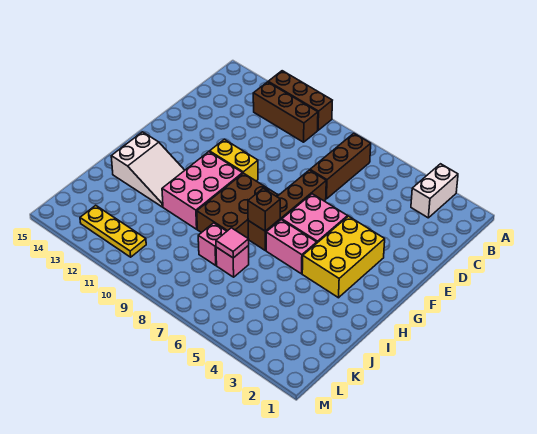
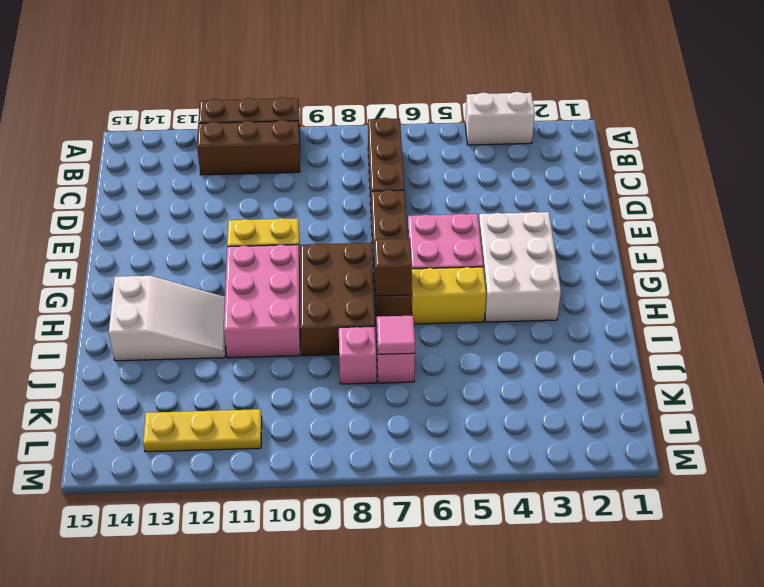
white brick A3:B3 level 1 -> white brick A3:A4 level 1
yellow brick F3:H4 level 1 -> white brick F3:H4 level 1
pink brick H5:H6 level 1 -> yellow brick H5:H6 level 1

